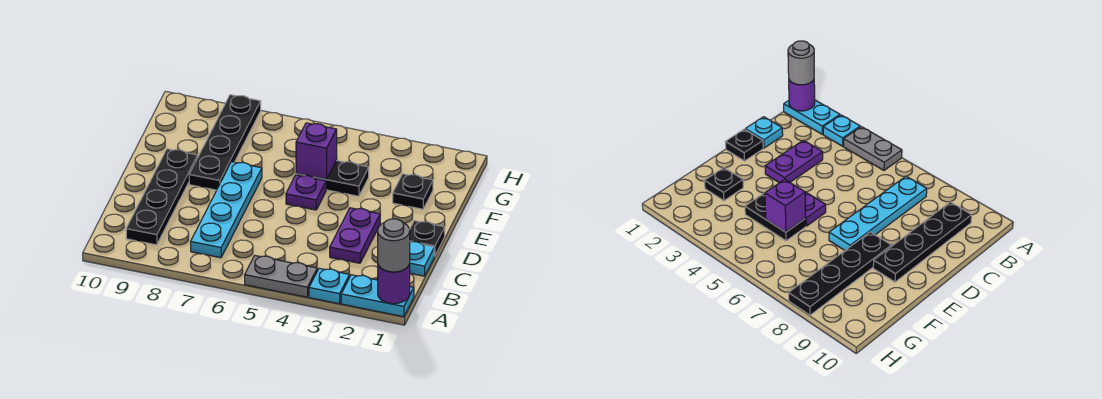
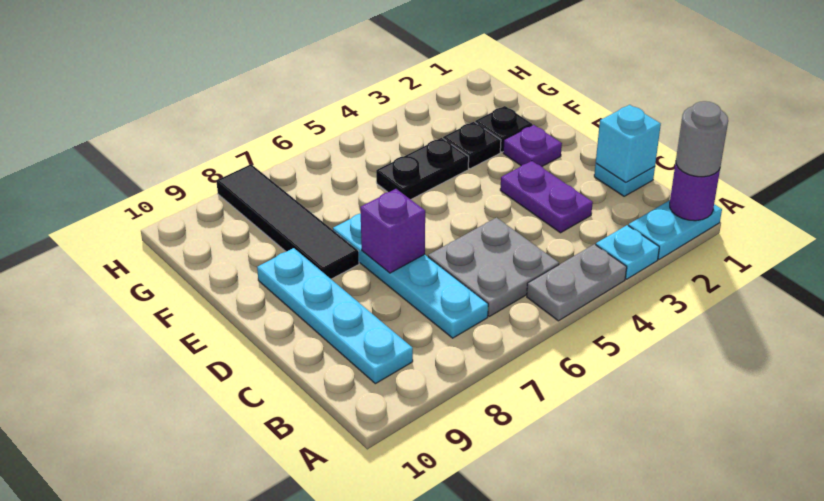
none -> grey plate B5:C6 level 1
black plate B9:E9 level 1 -> cyan plate B9:E9 level 1
none -> cyan brick C1 level 2
black plate D1 level 1 -> black plate F3 level 1
purple plate E5 level 1 -> purple plate E2 level 1
black plate E8:H8 level 1 -> black tile E8:H8 level 1
purple brick F5 level 2 -> purple brick D7 level 2

